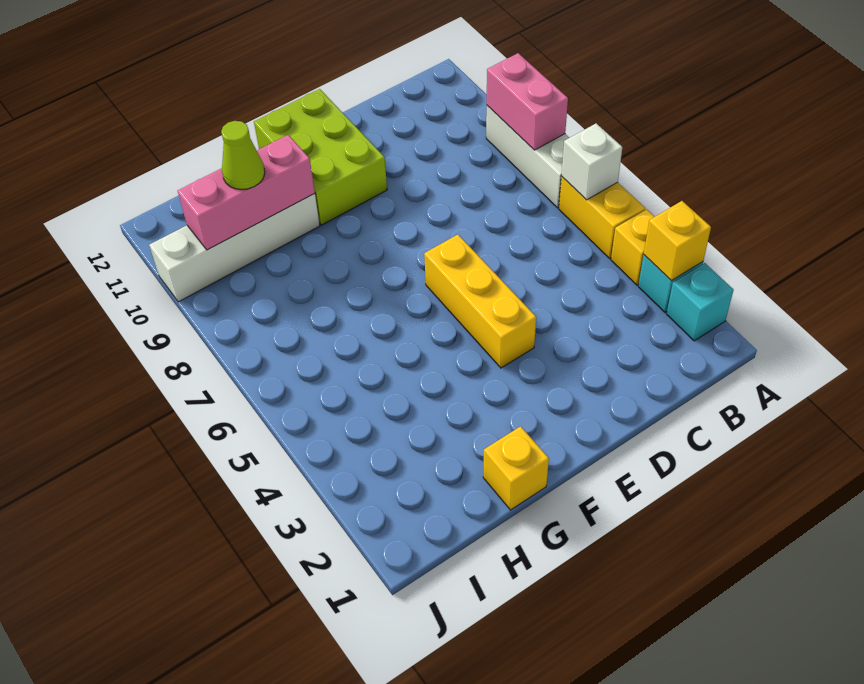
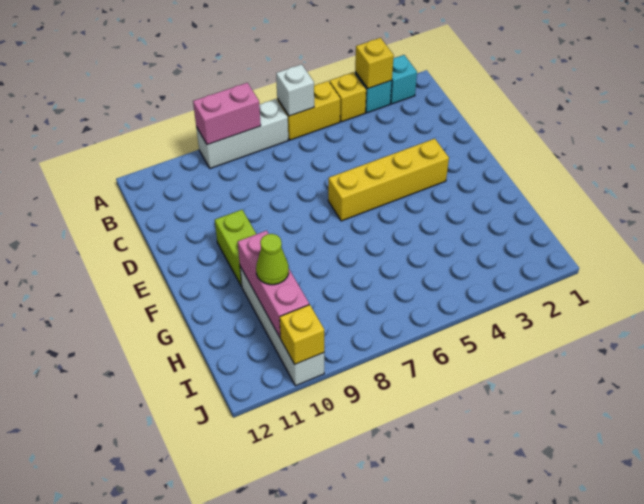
yellow brick E4:E6 level 1 -> yellow brick E3:E6 level 1
lime brick E10:F12 level 1 -> lime brick E10:F10 level 1
yellow brick G1 level 1 -> yellow brick J10 level 2

